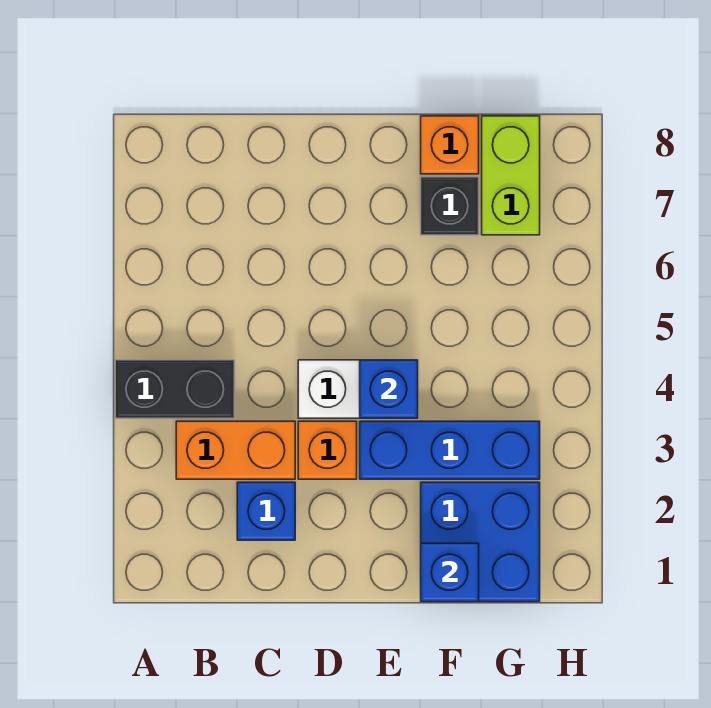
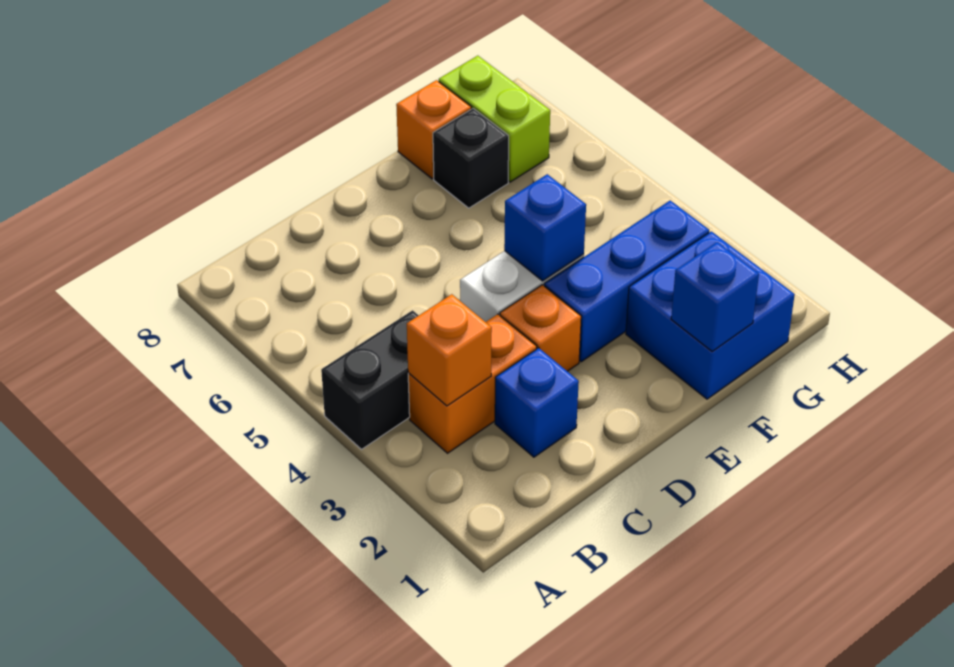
none -> orange brick B3 level 2

